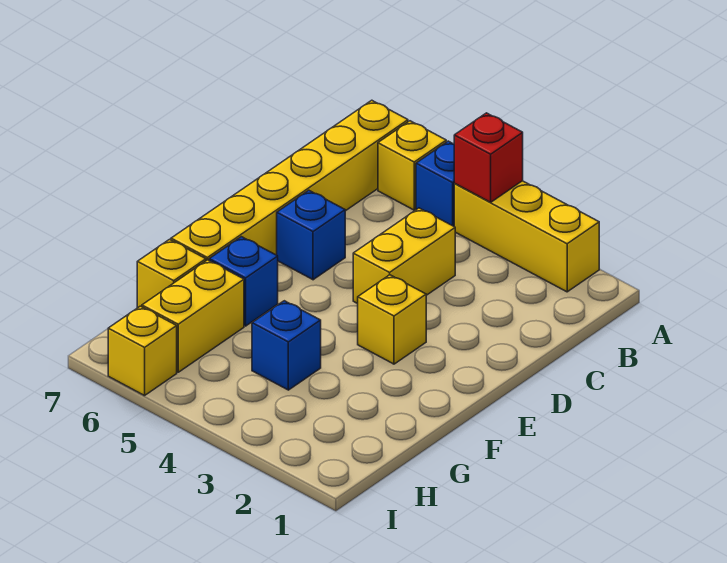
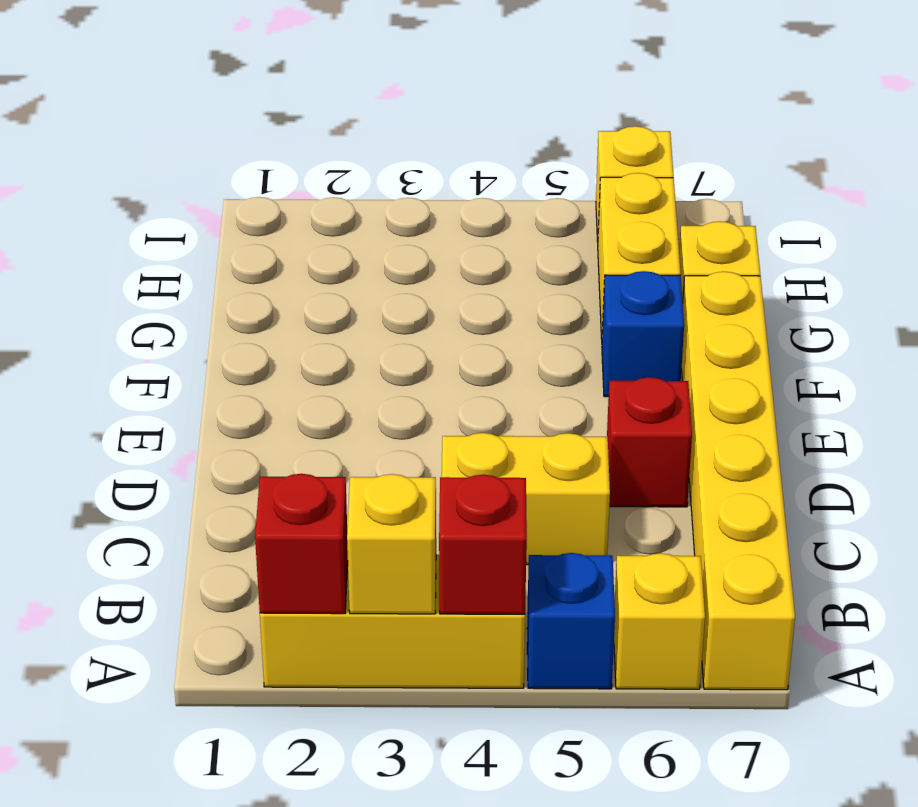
none -> red brick A2 level 2
yellow brick C4:D4 level 1 -> yellow brick C4:C5 level 1
blue brick D6 level 1 -> red brick D6 level 1
yellow brick E3 level 1 -> yellow brick A3 level 2
blue brick G4 level 1 -> none

